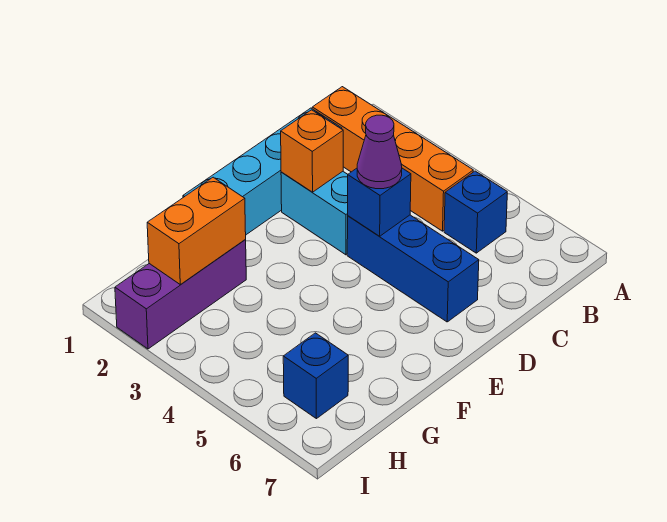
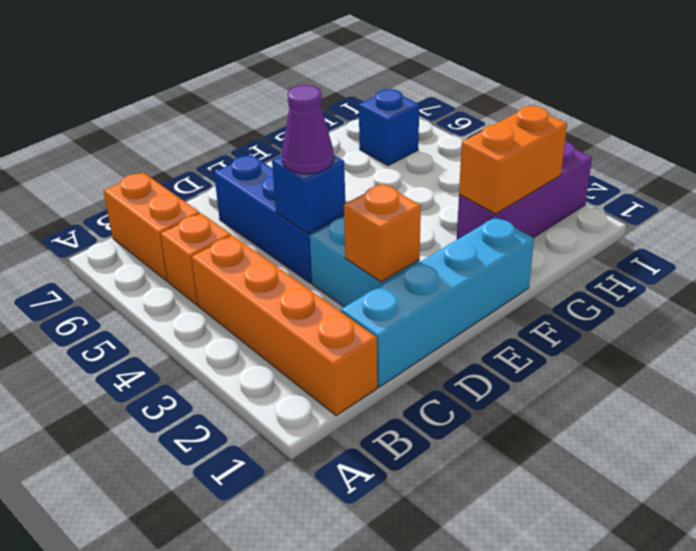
blue brick B5 level 1 -> orange brick B5 level 1
none -> orange brick B6:B7 level 1

